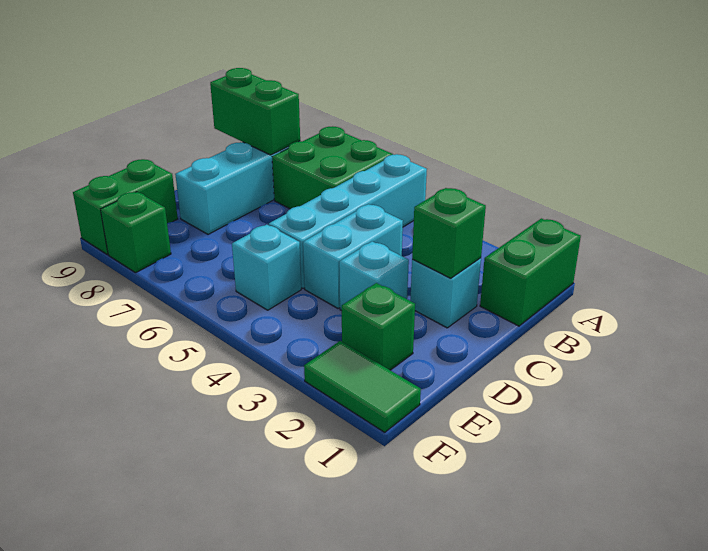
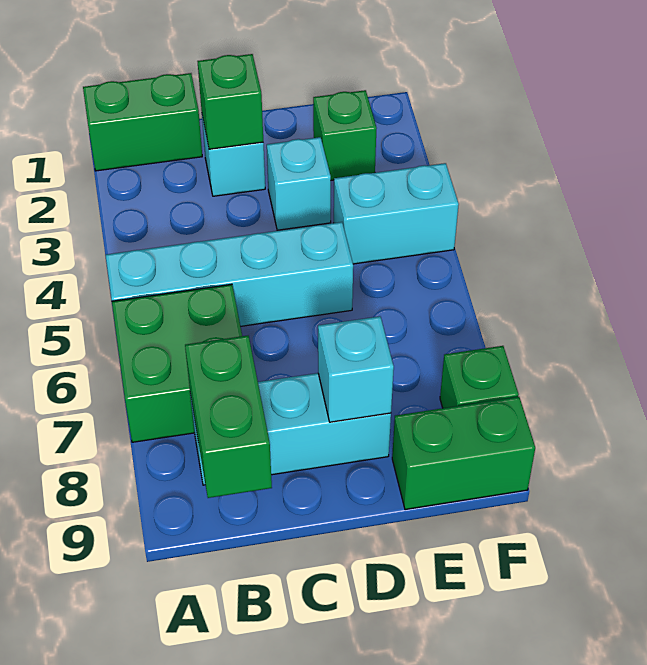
cyan brick C4:D4 level 1 -> cyan brick E4:F4 level 1
cyan brick E5 level 1 -> cyan brick D8 level 2
green tile F1:F2 level 1 -> none

